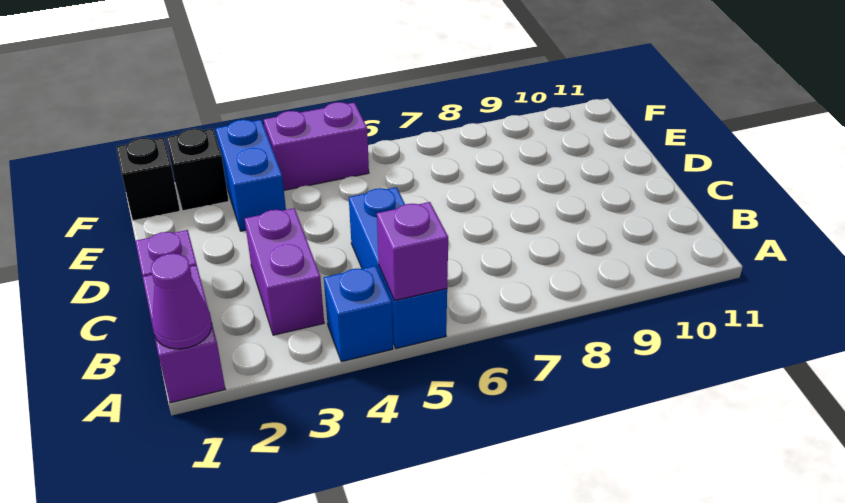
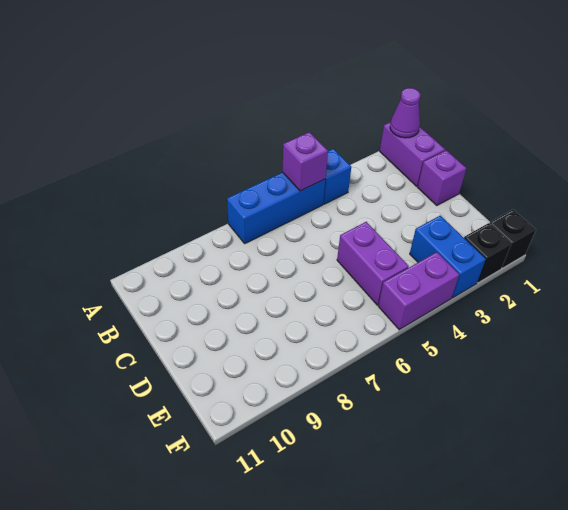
blue brick A5:C5 level 1 -> blue brick A5:A7 level 1
purple brick B3:C3 level 1 -> purple brick D5:E5 level 1

